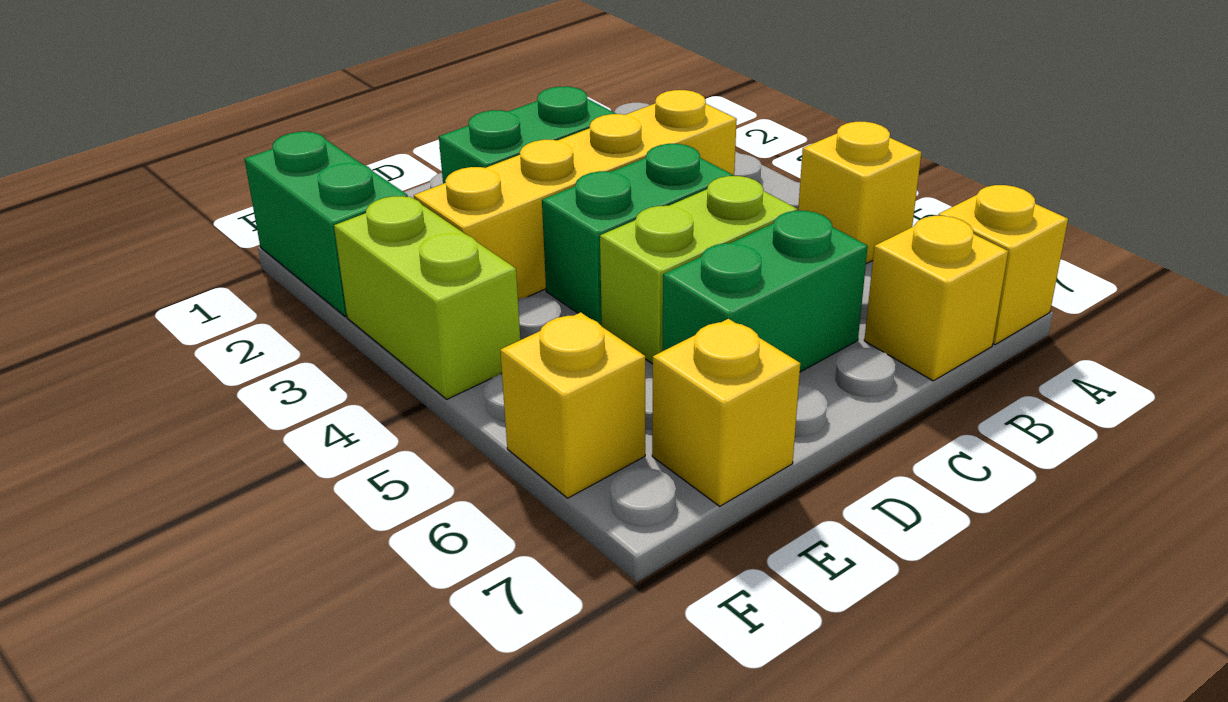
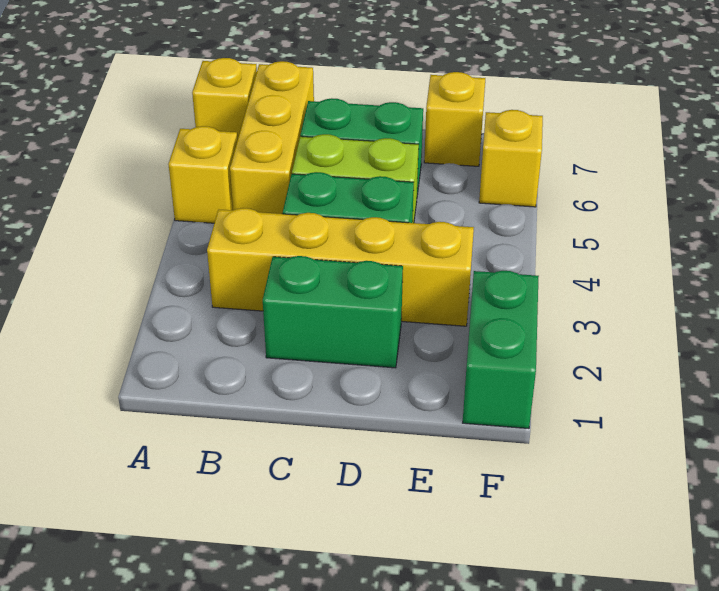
yellow brick B7 level 1 -> yellow brick B5:B7 level 1
lime brick F3:F4 level 1 -> none

